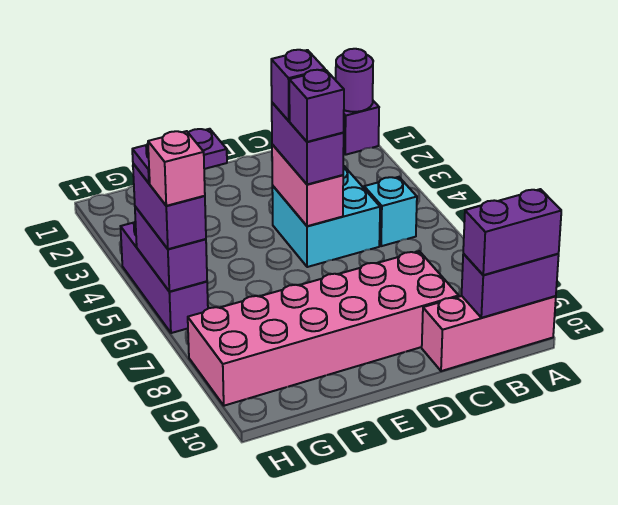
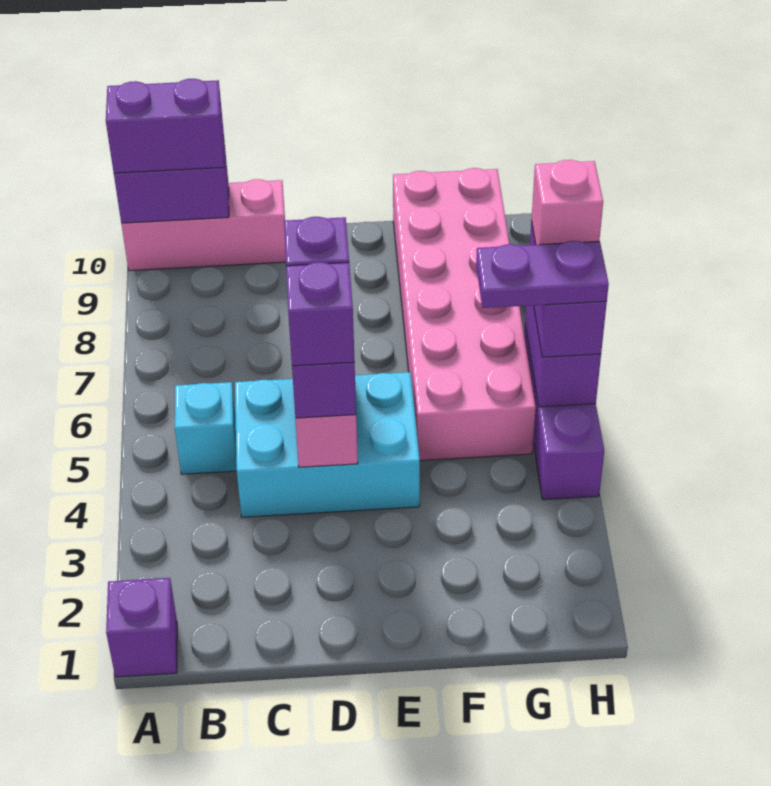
purple round brick A1 level 2 -> none
cyan brick C4:D5 level 1 -> cyan brick C4:E5 level 1
pink brick C8:H9 level 1 -> pink brick F5:G10 level 1

